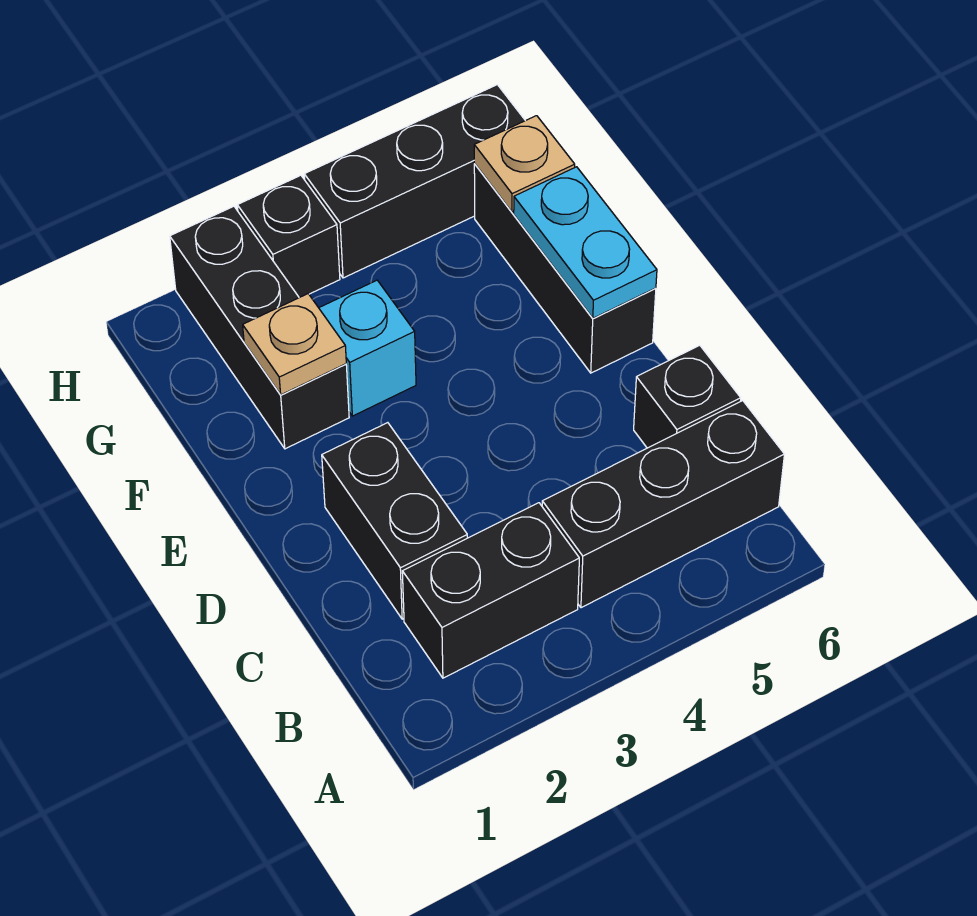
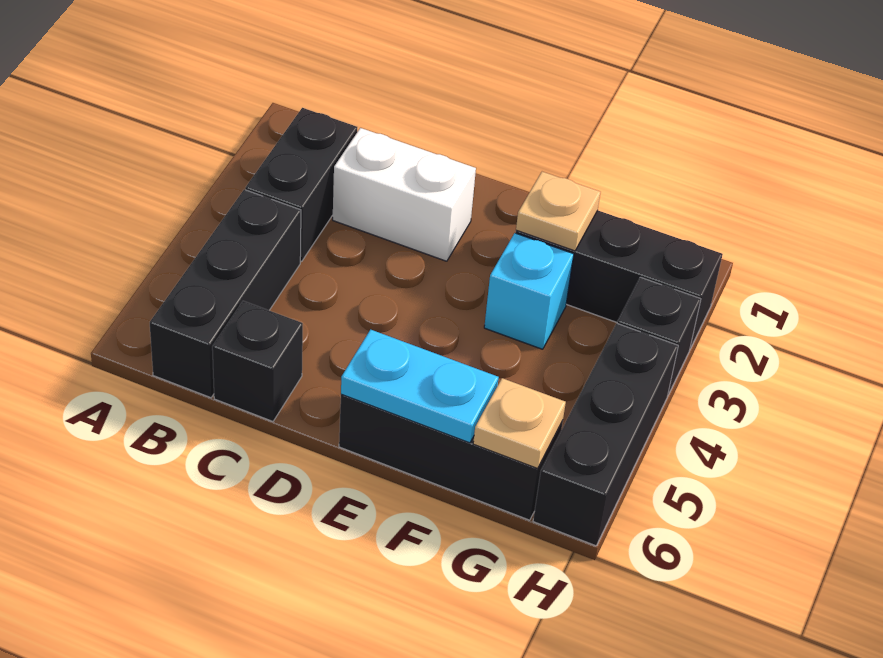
black brick C2:D2 level 1 -> white brick C2:D2 level 1

